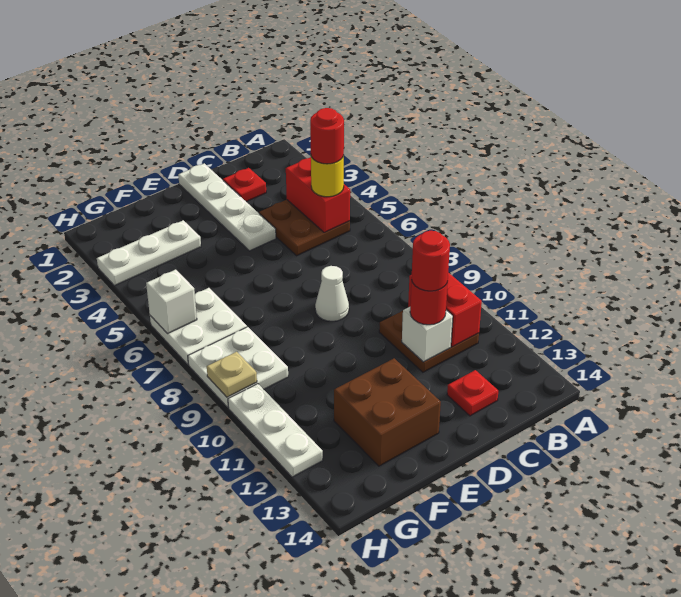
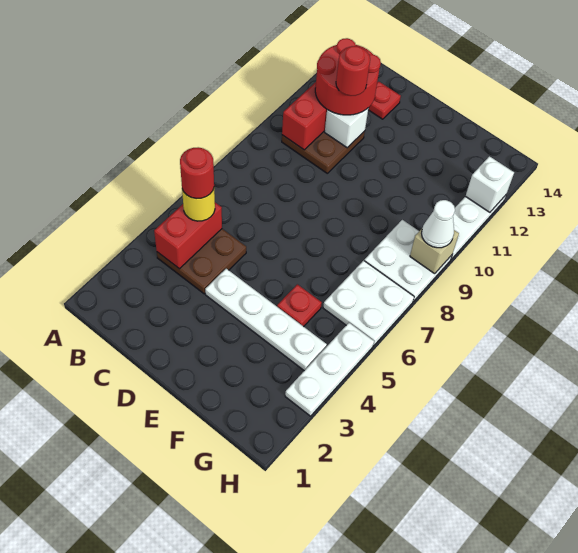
red plate C2 level 1 -> red plate F5 level 1
red round brick C11 level 3 -> red round brick B11:C12 level 3
white plate D1:D4 level 1 -> white plate D4:G4 level 1
white cone D8 level 1 -> white cone H9 level 3
brown brick E12:F13 level 1 -> none
white plate F3:H3 level 1 -> white plate H3:H5 level 1
white brick H6 level 2 -> white brick H12 level 2
tan plate H9 level 2 -> tan brick H9 level 2

